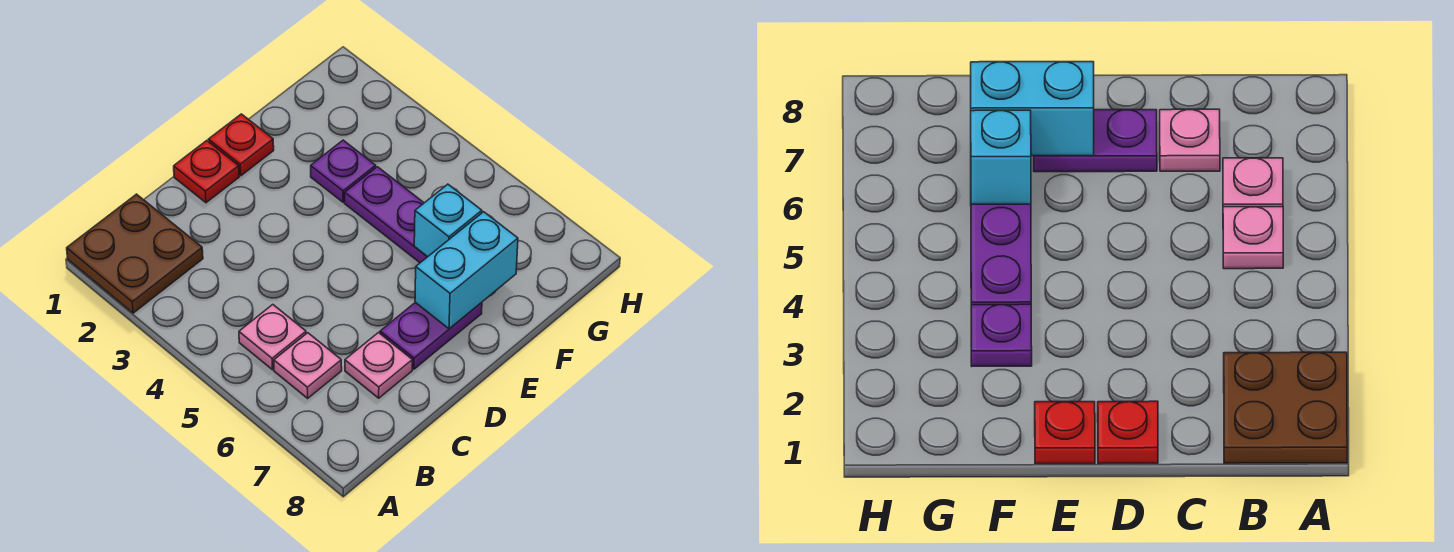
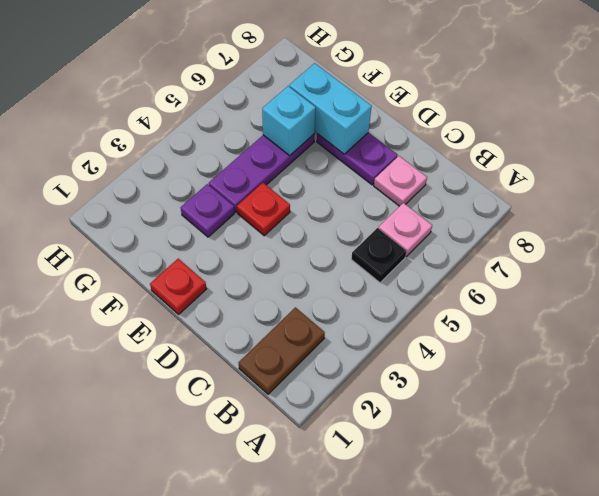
brown plate A1:B2 level 1 -> brown plate B1:B2 level 1
pink plate B5 level 1 -> black plate B5 level 1
red plate D1 level 1 -> red plate E4 level 1

